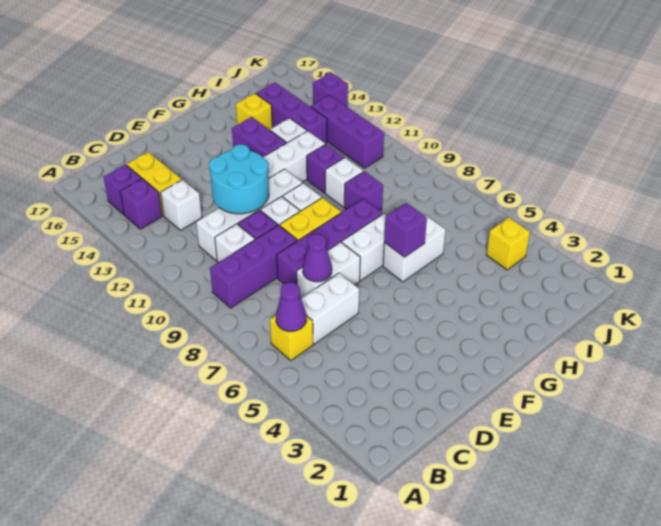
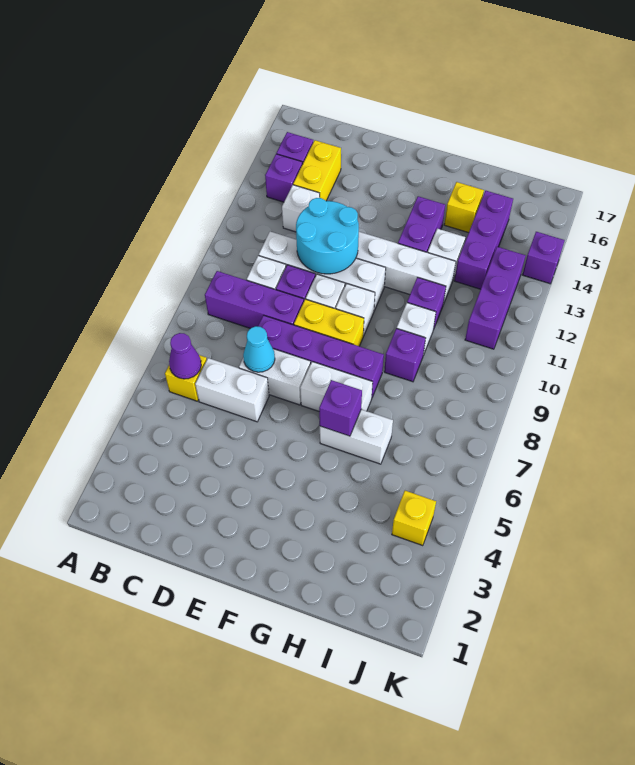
purple cone D7 level 2 -> cyan cone D7 level 2

